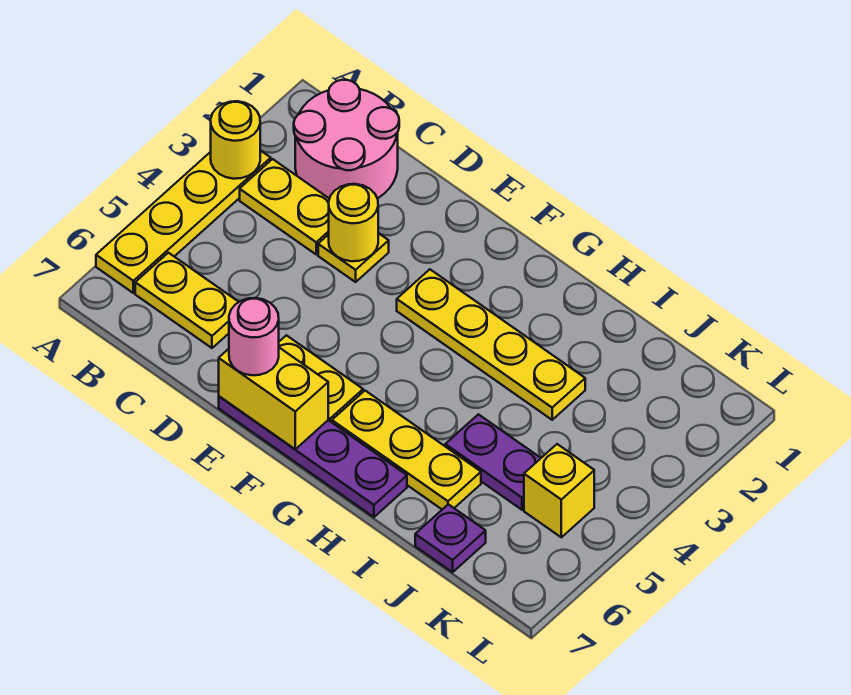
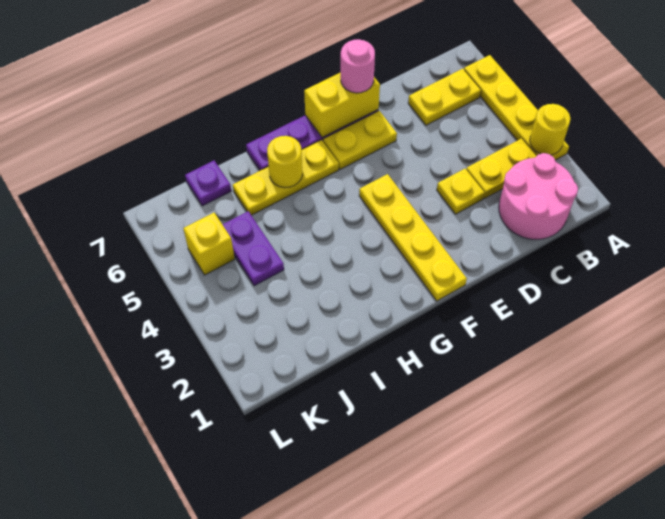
yellow round brick D3 level 2 -> yellow round brick H6 level 2
yellow plate F3:I3 level 1 -> yellow plate F1:F4 level 1
purple plate I5:J5 level 1 -> purple plate J4:J5 level 1

